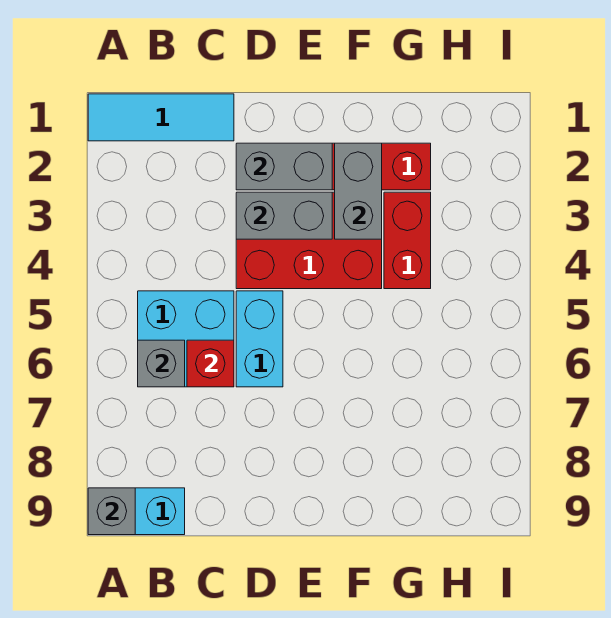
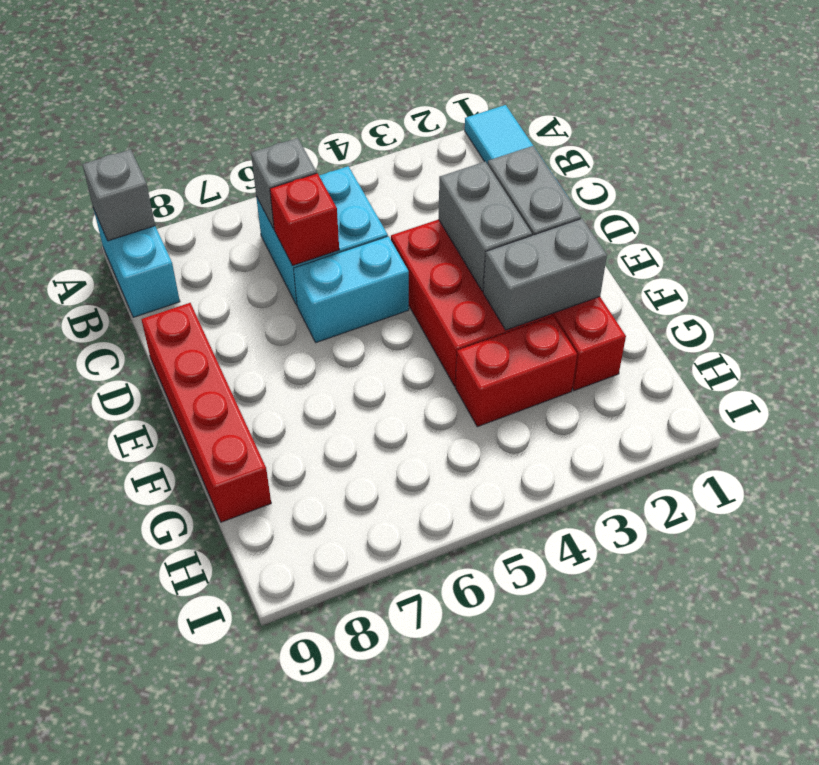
none -> red brick D9:G9 level 1

